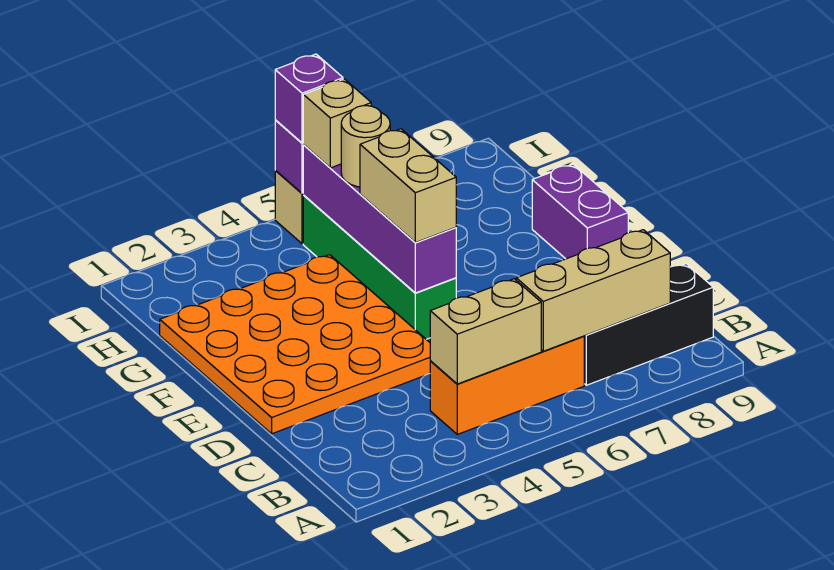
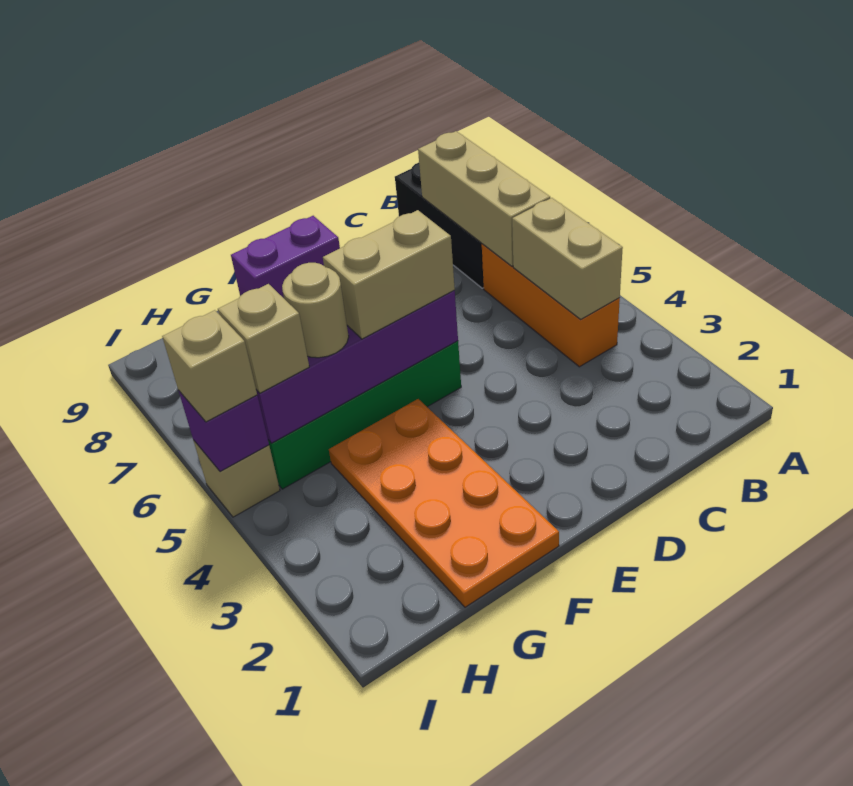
orange plate D1:G4 level 1 -> orange plate F1:G4 level 1
purple brick I5 level 3 -> tan brick I5 level 3

